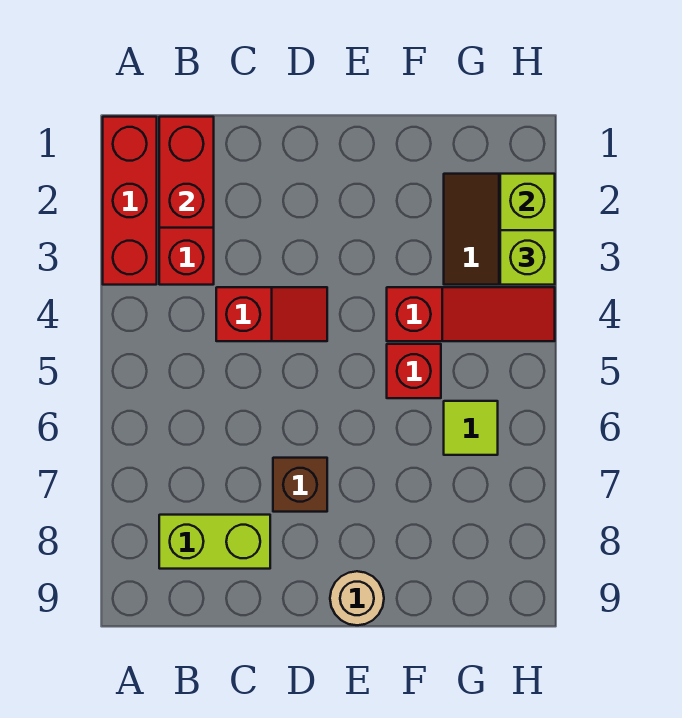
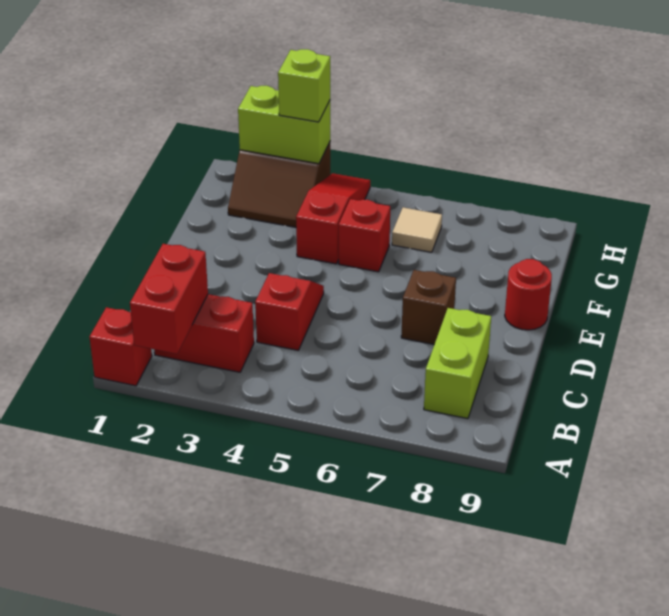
red brick A1:A3 level 1 -> red brick A1 level 1
red brick B1:B2 level 2 -> red brick A2:B2 level 2
tan round brick E9 level 1 -> red round brick E9 level 1
lime tile G6 level 1 -> tan tile G6 level 1

